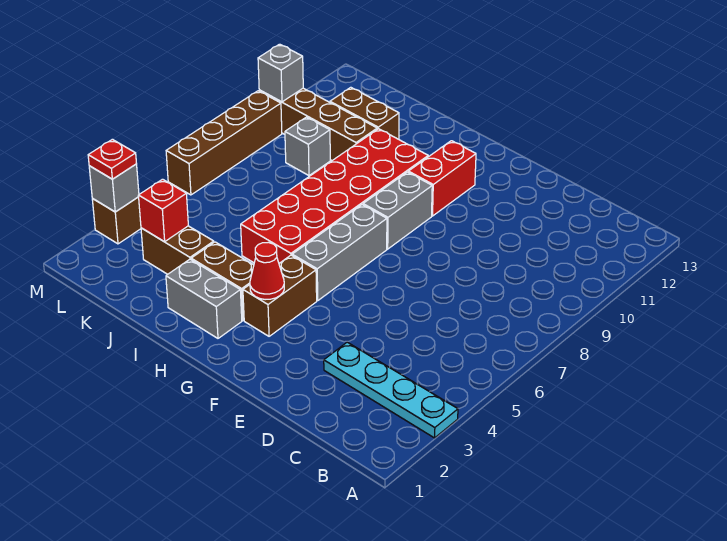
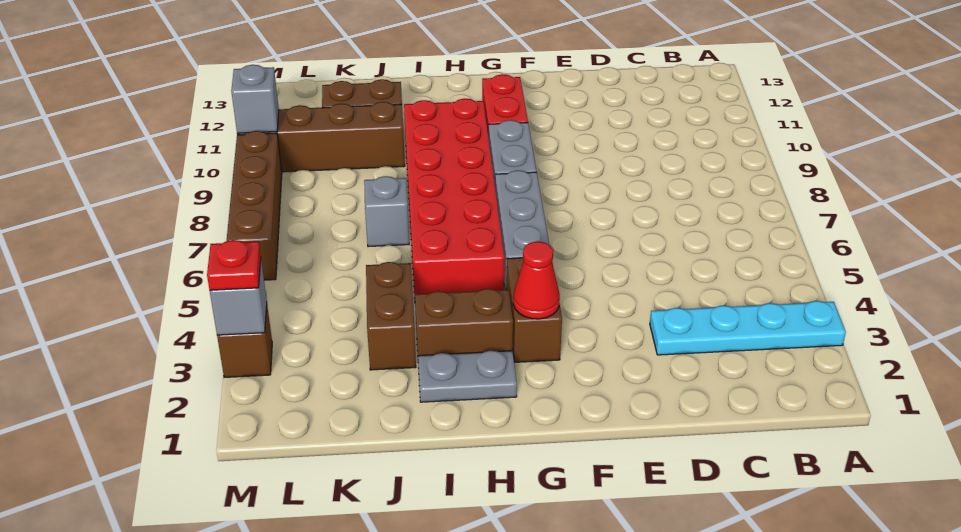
grey brick H2:I2 level 1 -> grey plate H2:I2 level 1
brown brick J3:K3 level 1 -> brown brick J3:J4 level 1
red brick K3 level 2 -> none
grey brick K9 level 1 -> grey brick J7 level 1

